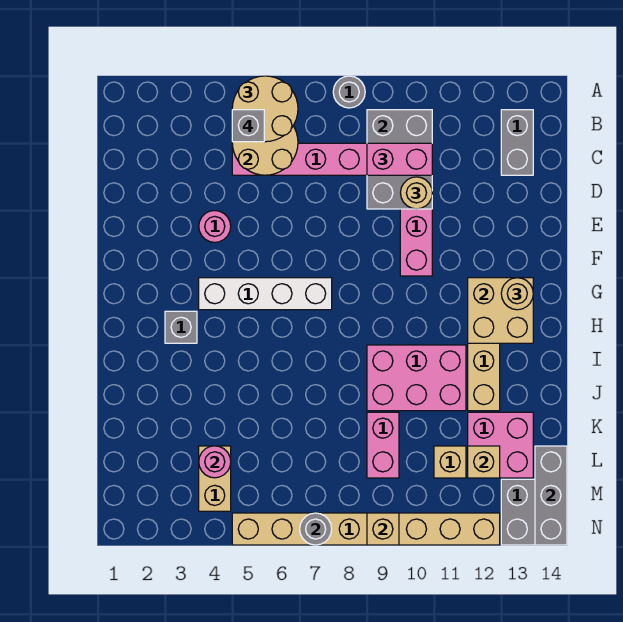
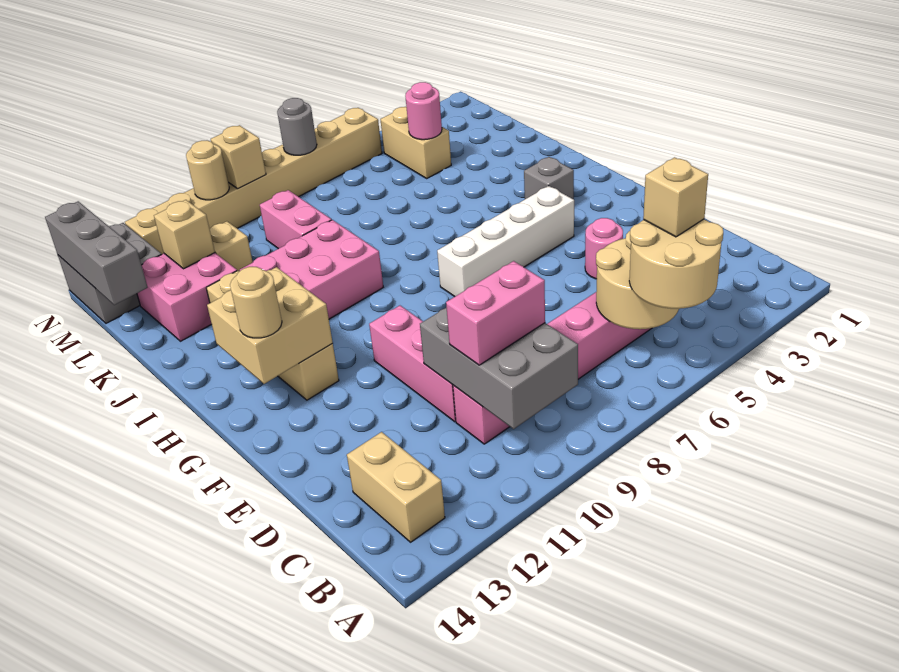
grey round brick A8 level 1 -> none
grey brick B5 level 4 -> tan brick B5 level 4
grey brick B13:C13 level 1 -> tan brick B13:C13 level 1
tan round brick D10 level 3 -> tan round brick N10 level 2

